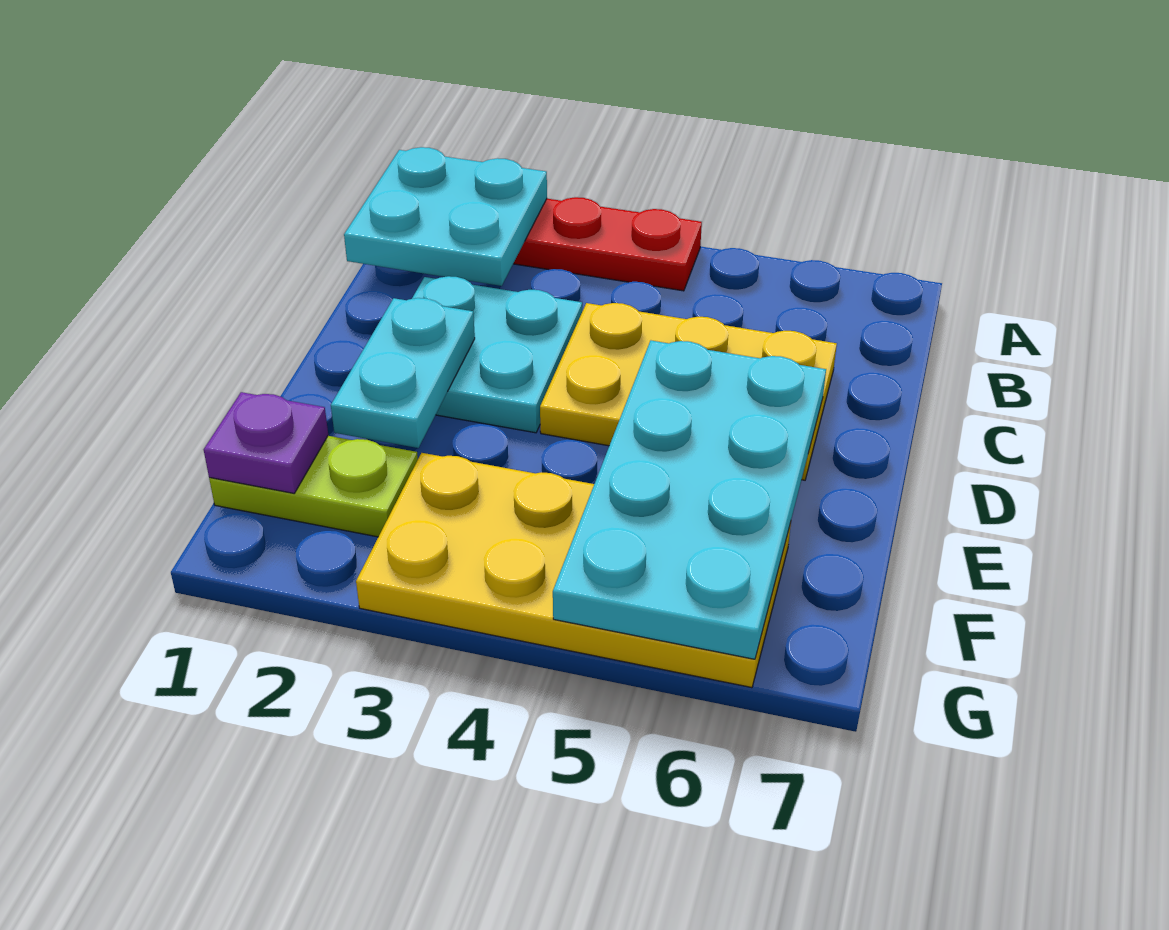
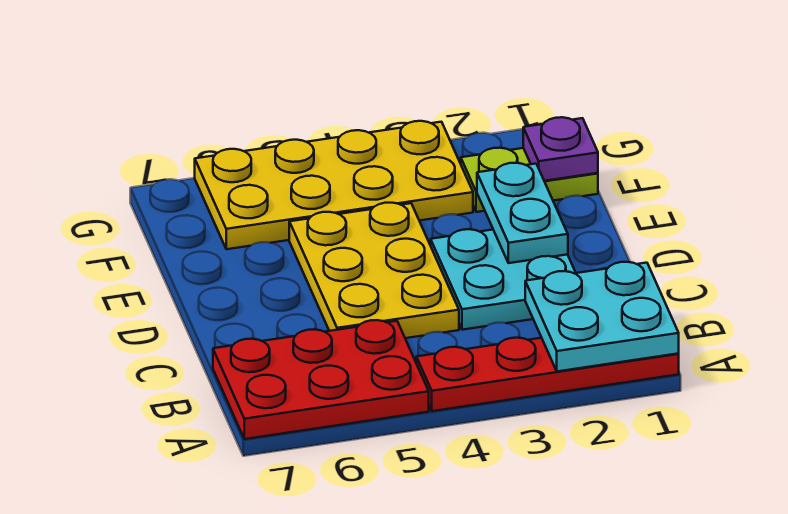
none -> red plate A5:B7 level 1
yellow plate C4:D6 level 1 -> yellow plate C4:E5 level 1
cyan plate D5:G6 level 2 -> none

